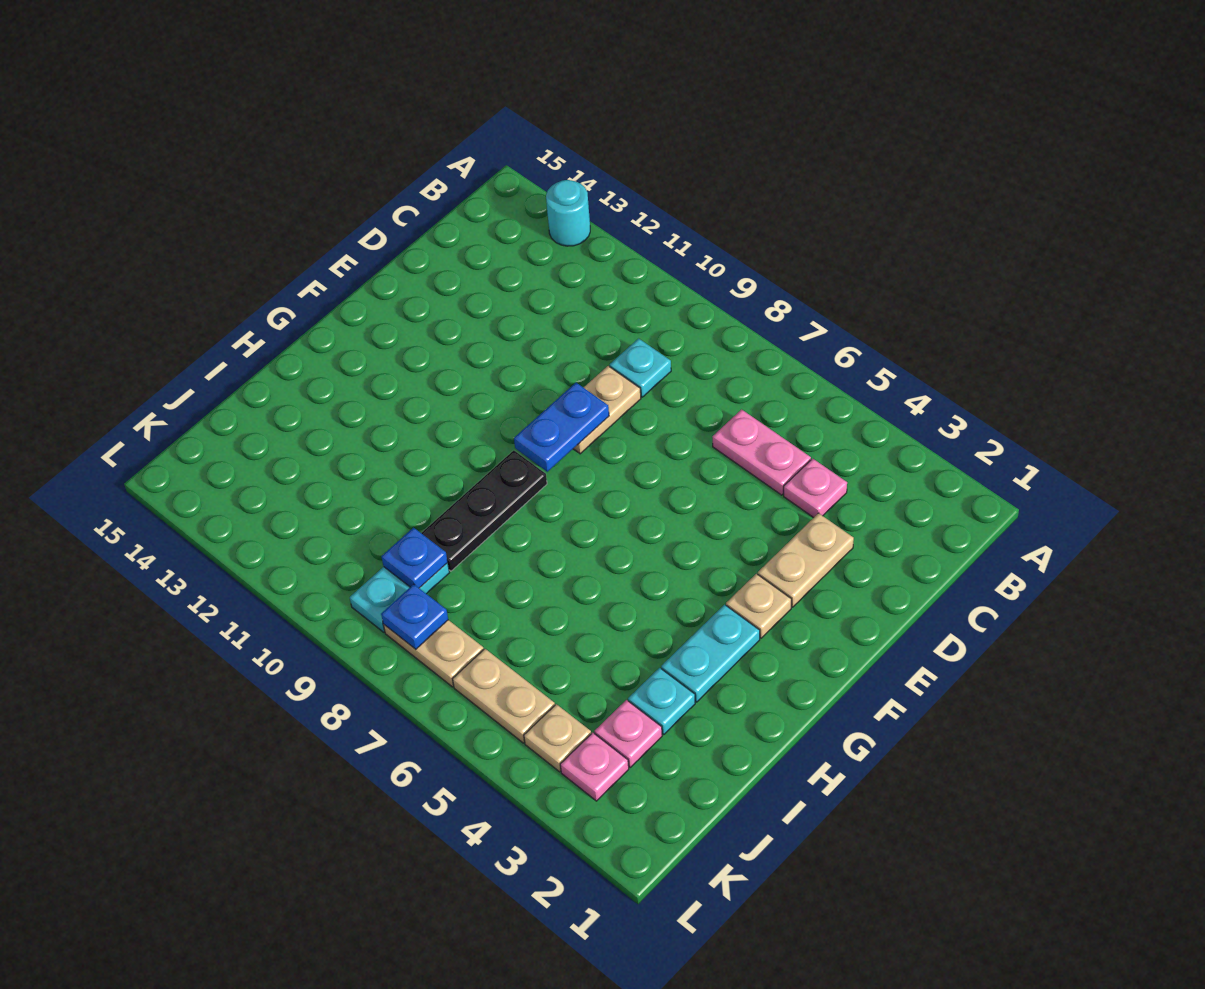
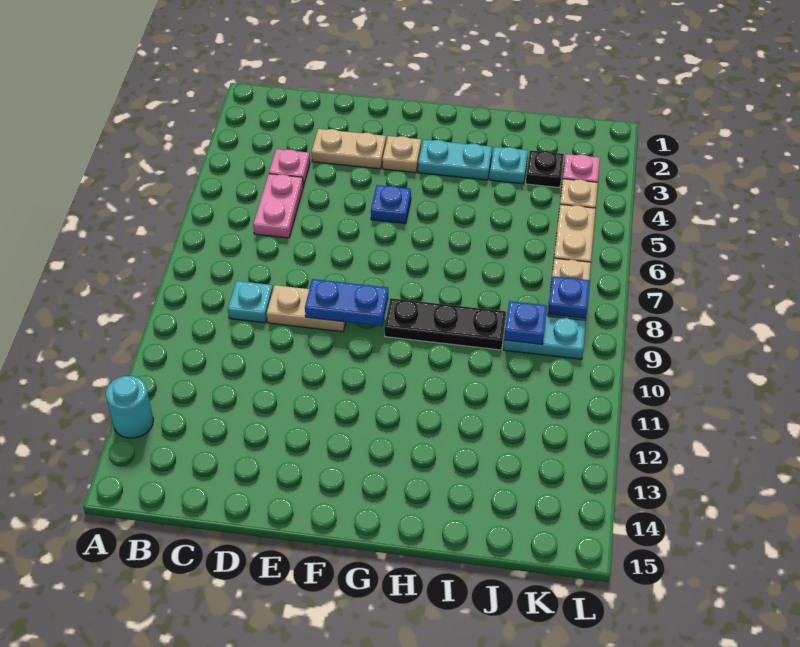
none -> blue plate F5 level 1
pink plate J3 level 1 -> black plate J3 level 1

